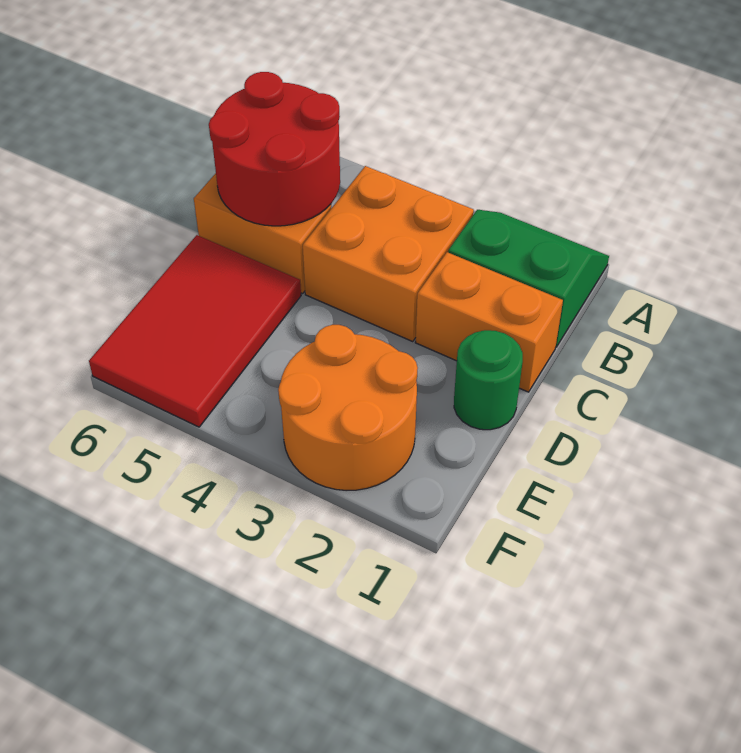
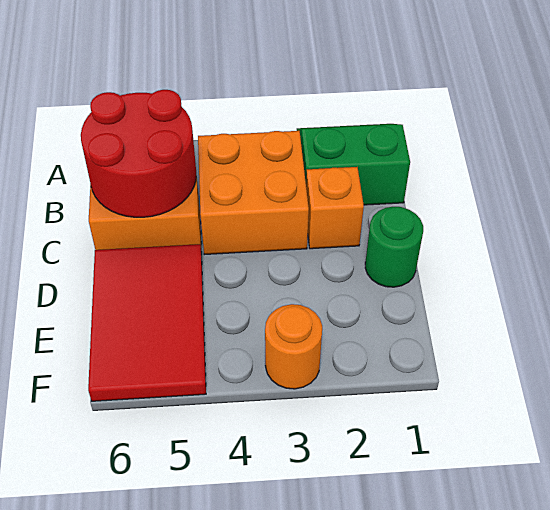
orange brick C1:C2 level 1 -> orange brick C2 level 1
orange round brick E2:F3 level 1 -> orange round brick F3 level 1

